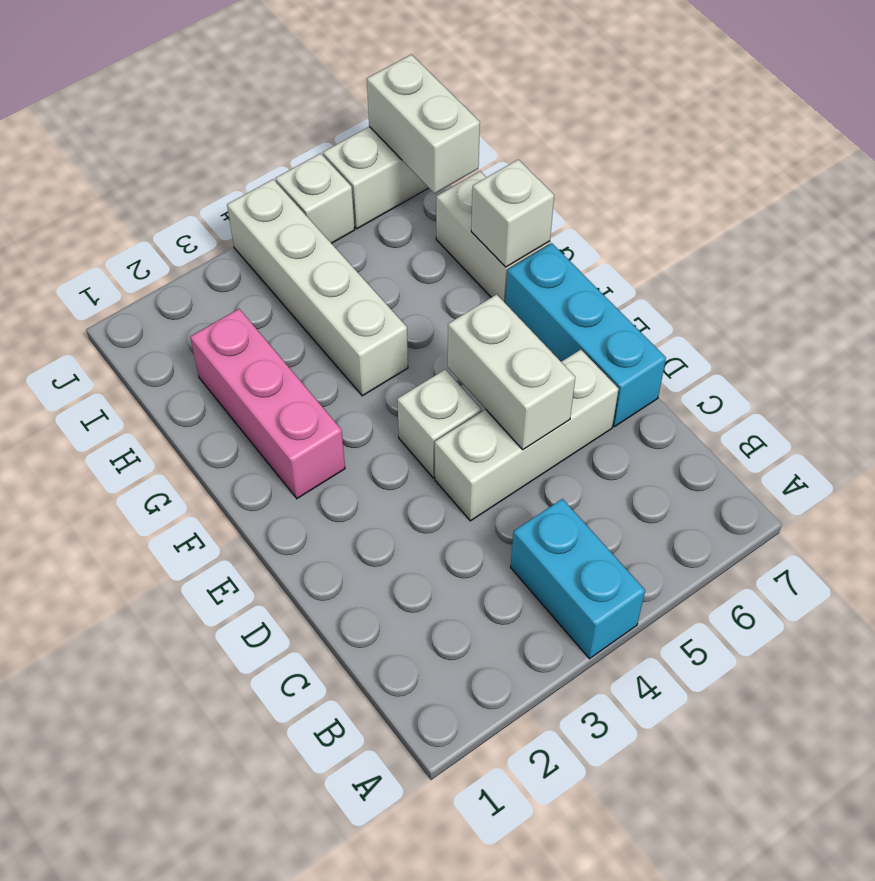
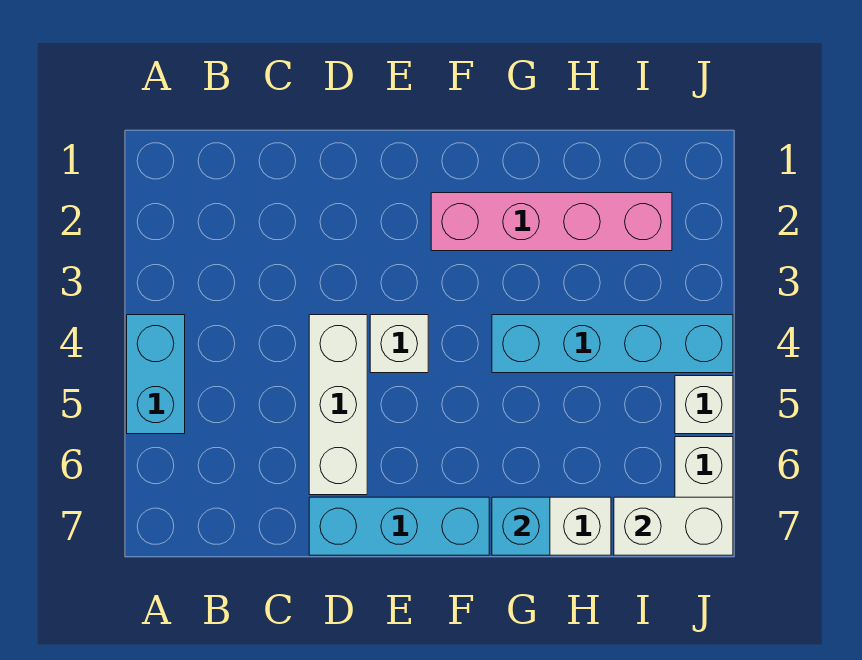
cyan brick A4:B4 level 1 -> cyan brick A4:A5 level 1
white brick D5:E5 level 2 -> none
pink brick F2:H2 level 1 -> pink brick F2:I2 level 1
white brick G4:J4 level 1 -> cyan brick G4:J4 level 1
white brick G7 level 2 -> cyan brick G7 level 2

